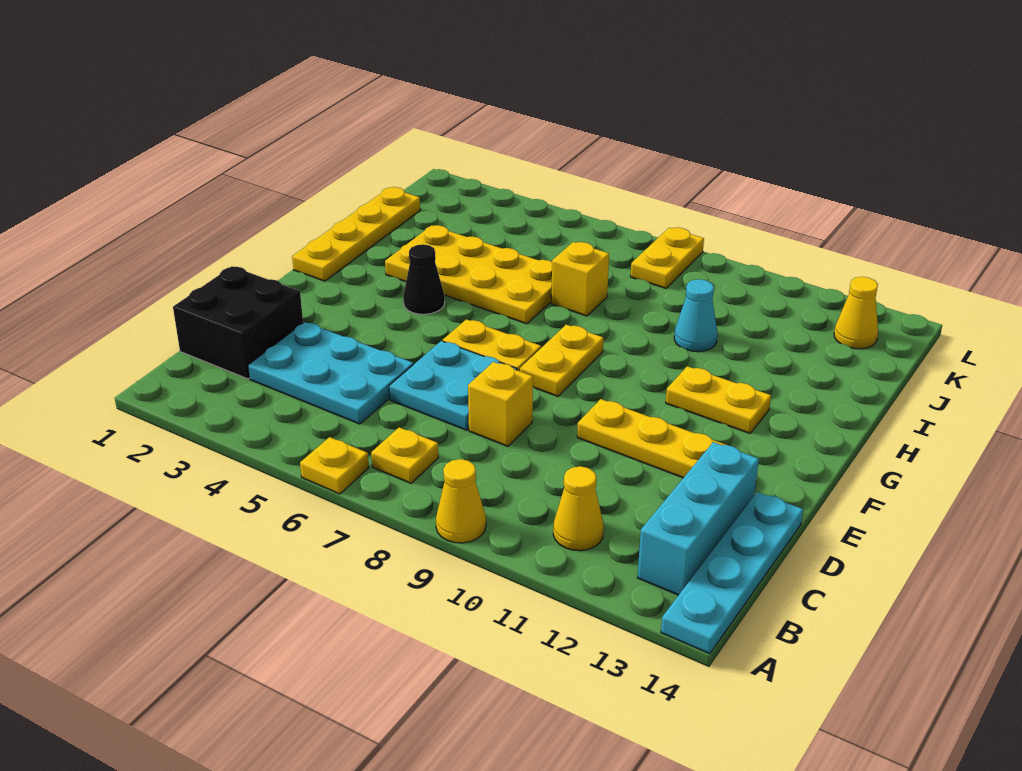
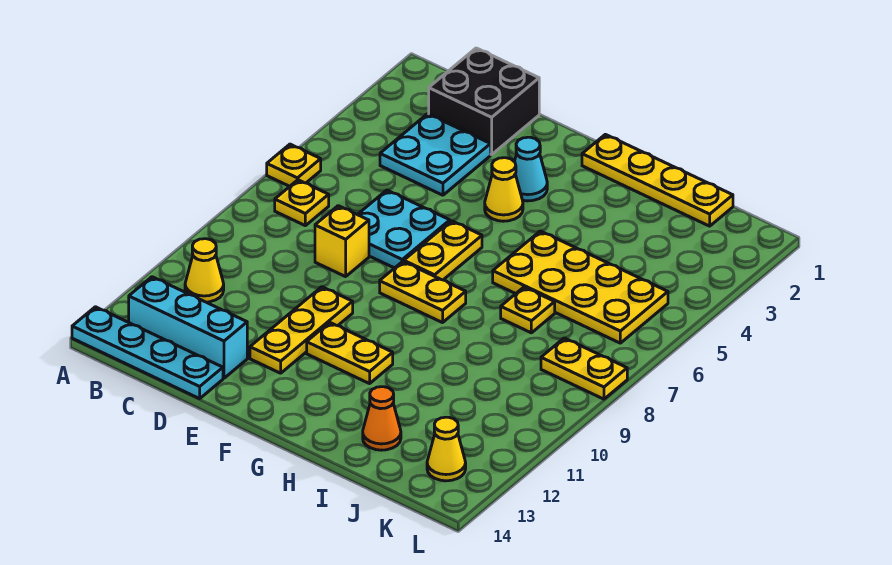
yellow cone A9 level 1 -> yellow cone F4 level 1
cyan plate C3:D5 level 1 -> cyan plate C3:D4 level 1
black cone G4 level 1 -> none
yellow plate G11:G12 level 1 -> yellow plate F11:G11 level 1
yellow plate H3:I6 level 1 -> yellow plate H5:K6 level 1
yellow brick I7 level 1 -> yellow plate I7 level 1
cyan cone I10 level 1 -> cyan cone F3 level 1
none -> orange cone I13 level 1

